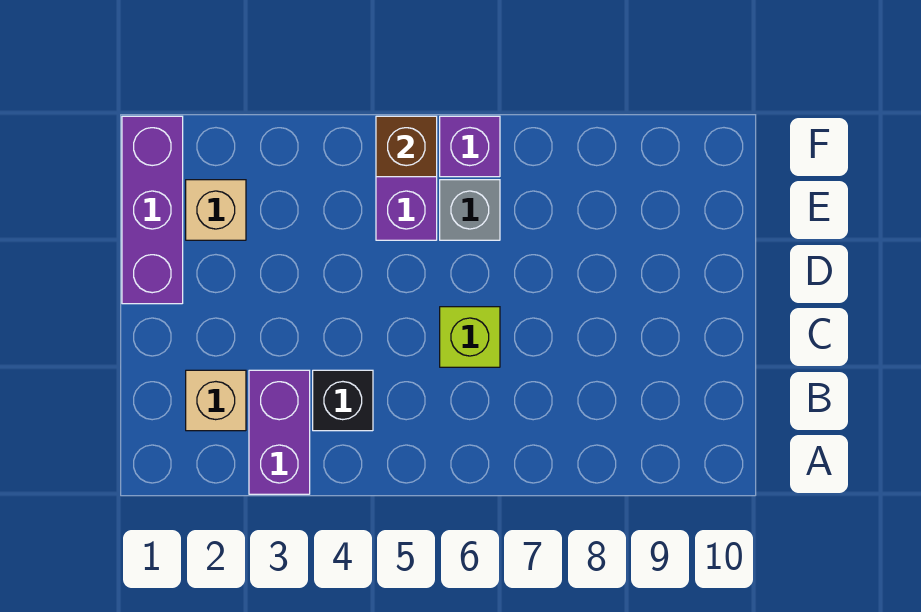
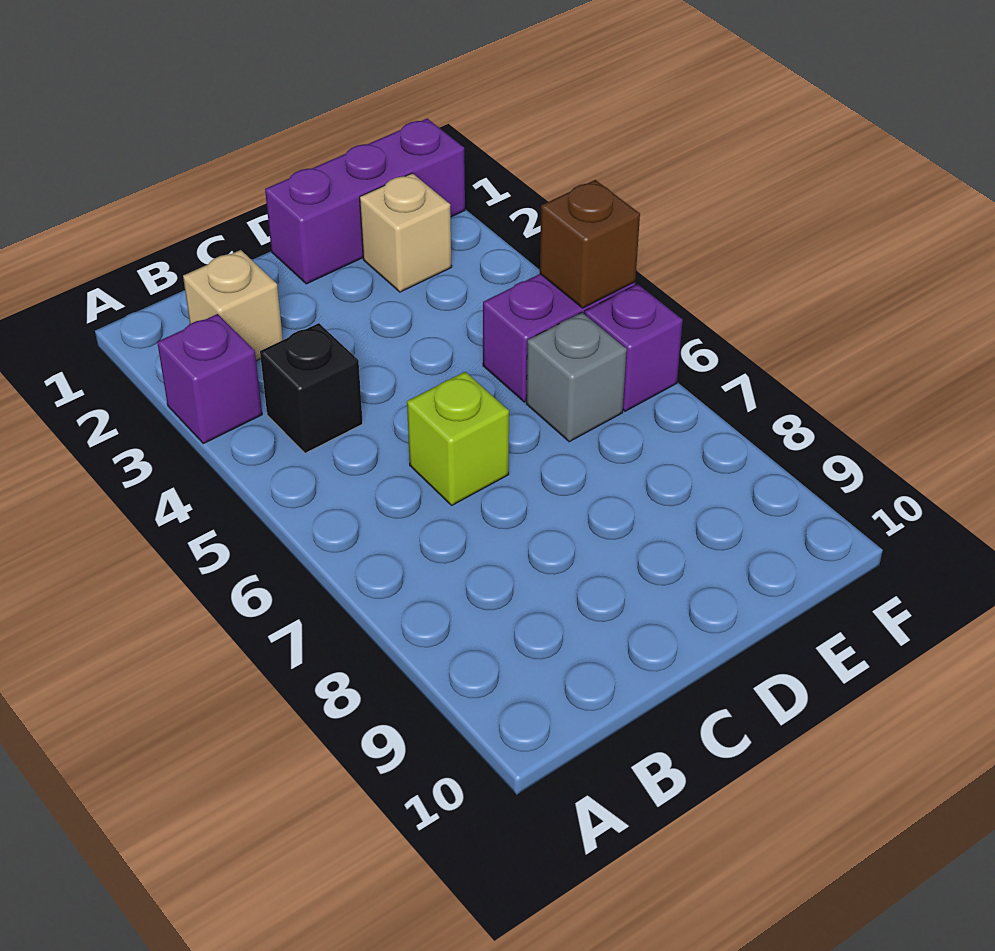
purple brick A3:B3 level 1 -> purple brick A3 level 1

